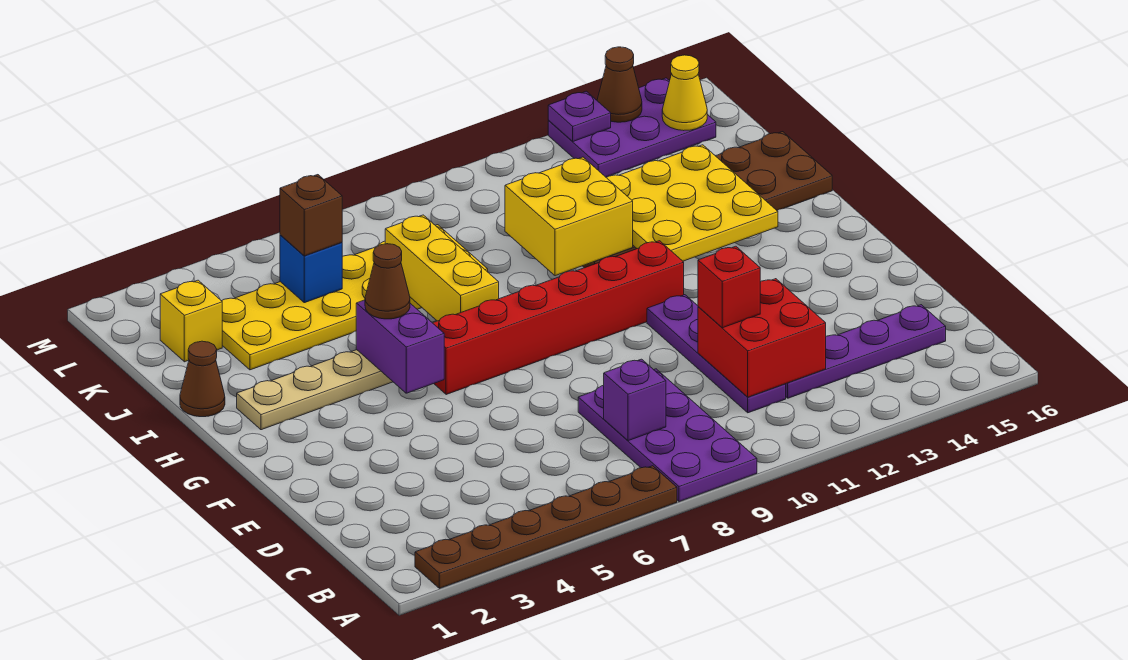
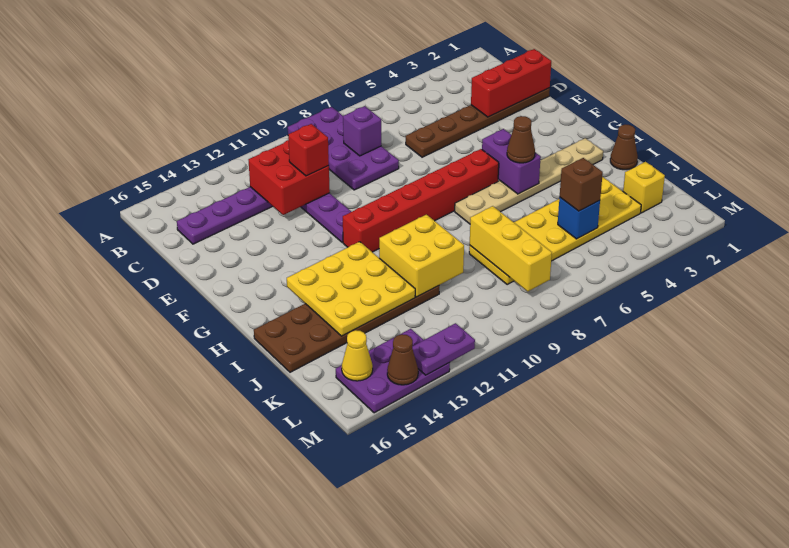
brown plate A2:A7 level 1 -> brown plate D1:D6 level 1
none -> red brick D1:D3 level 2
yellow brick H7:J7 level 2 -> yellow brick J8:L8 level 2
purple plate M13 level 2 -> purple plate M12:M13 level 2

